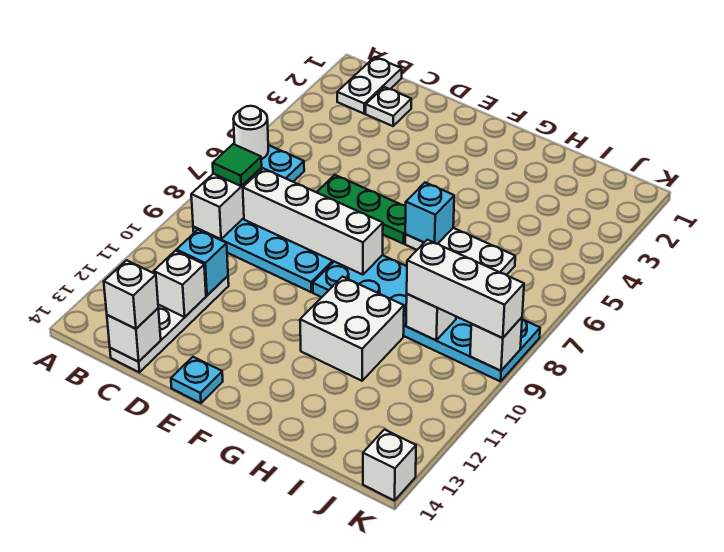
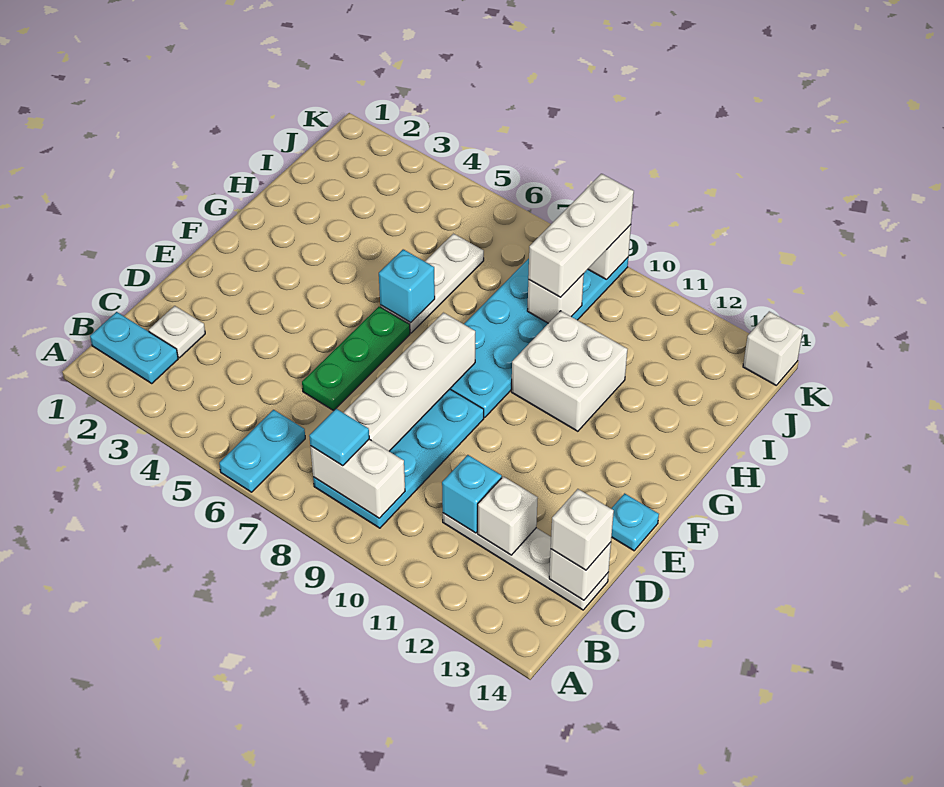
white round brick A6 level 2 -> none
white plate B1:B2 level 1 -> cyan plate B1:B2 level 1
green tile B8 level 3 -> cyan tile B8 level 3

